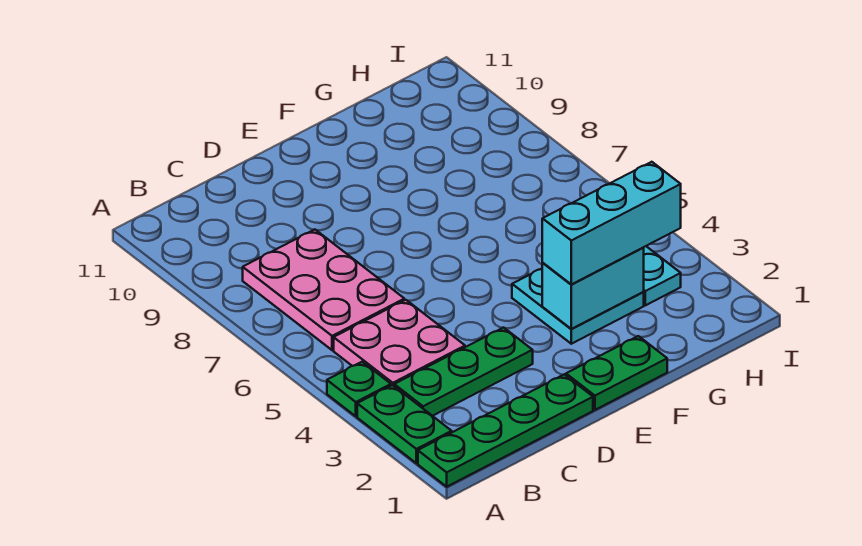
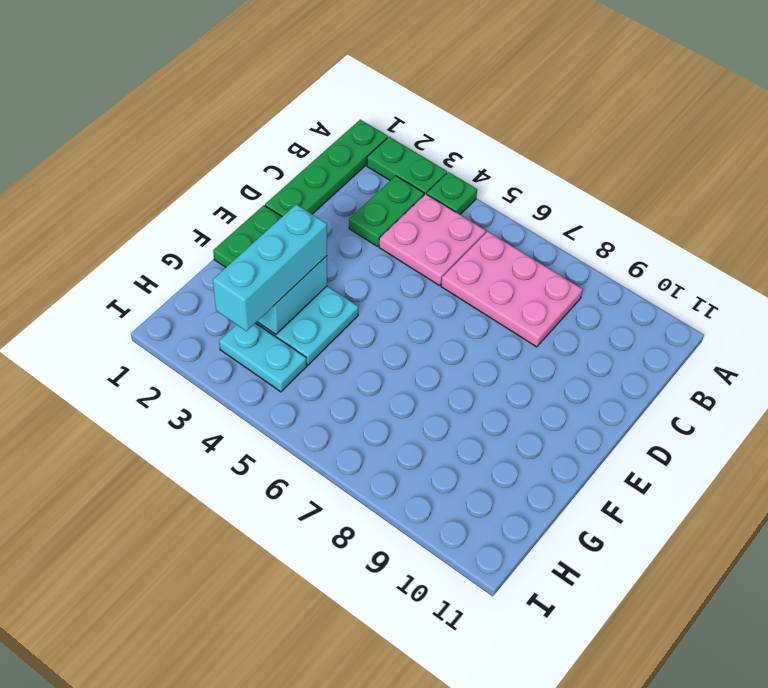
green plate B3:D3 level 1 -> green plate B3:C3 level 1

